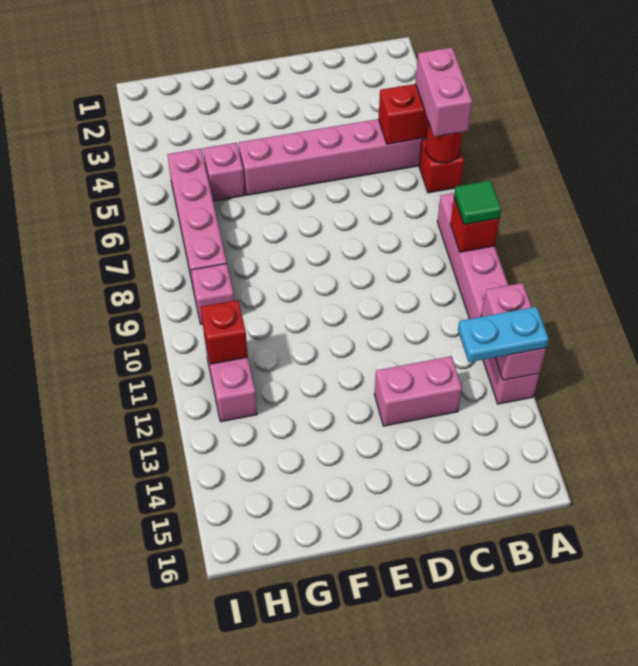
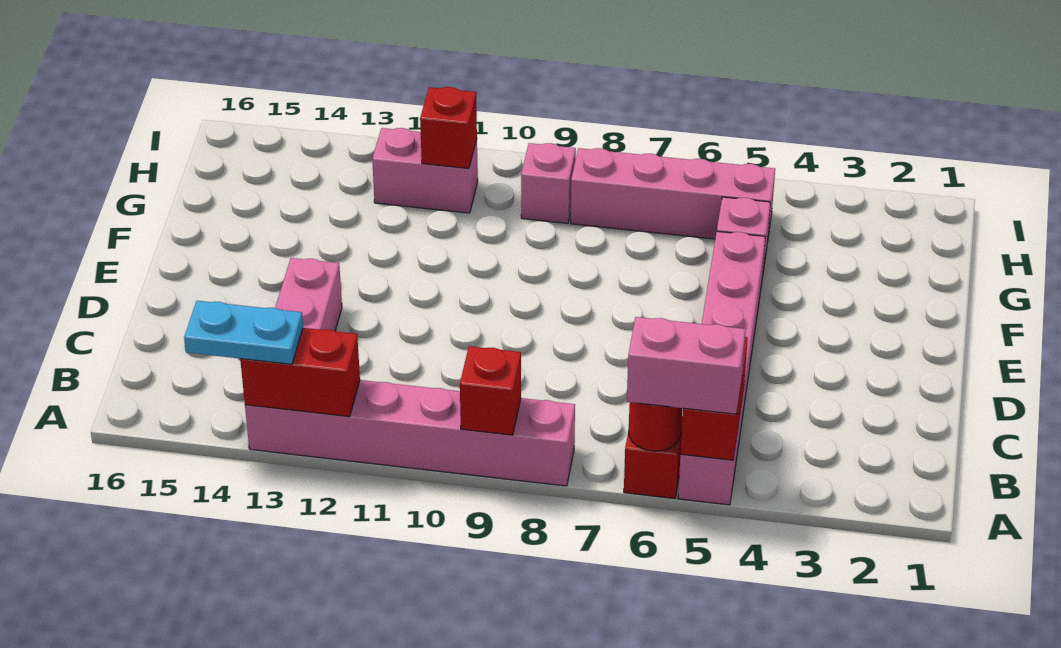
green tile A9 level 3 -> none
pink brick A12:A13 level 2 -> red brick A12:A13 level 2
cyan plate A13:B13 level 3 -> cyan plate A13:A14 level 3

